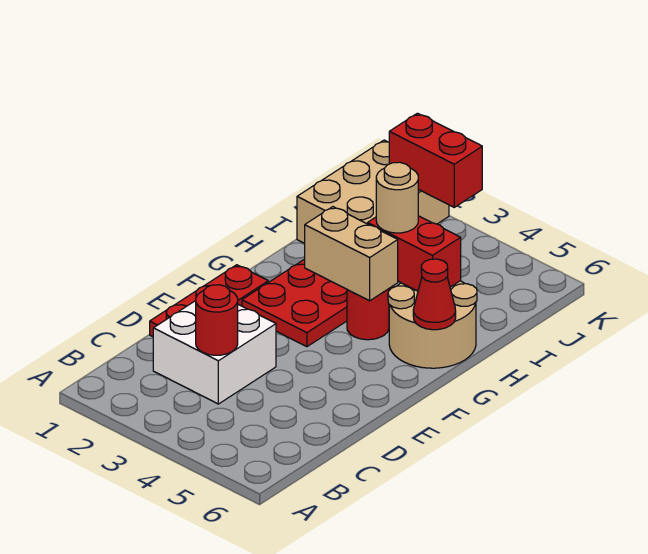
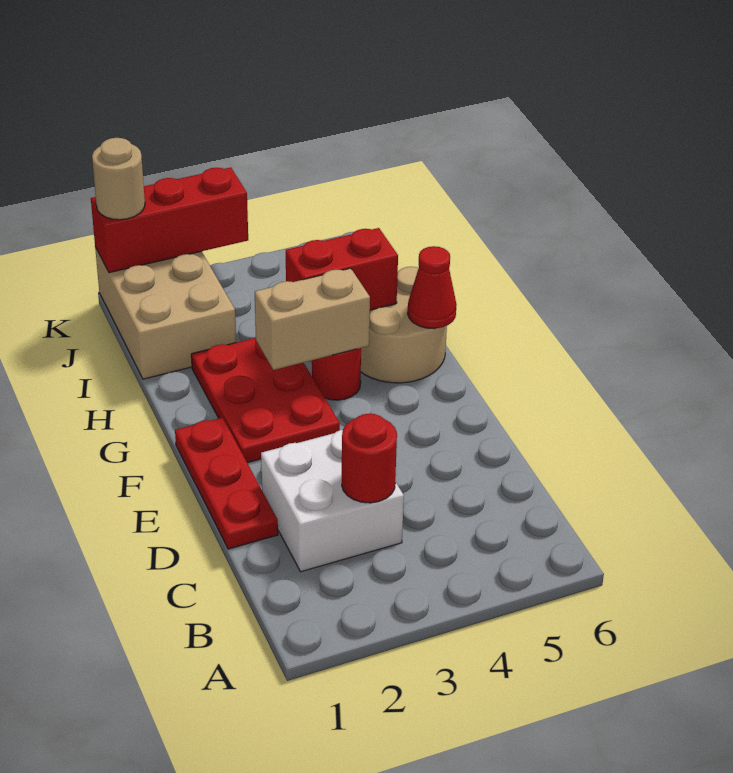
tan round brick H4 level 3 -> tan round brick K1 level 3
red brick K2:K3 level 2 -> red brick K1:K3 level 2

